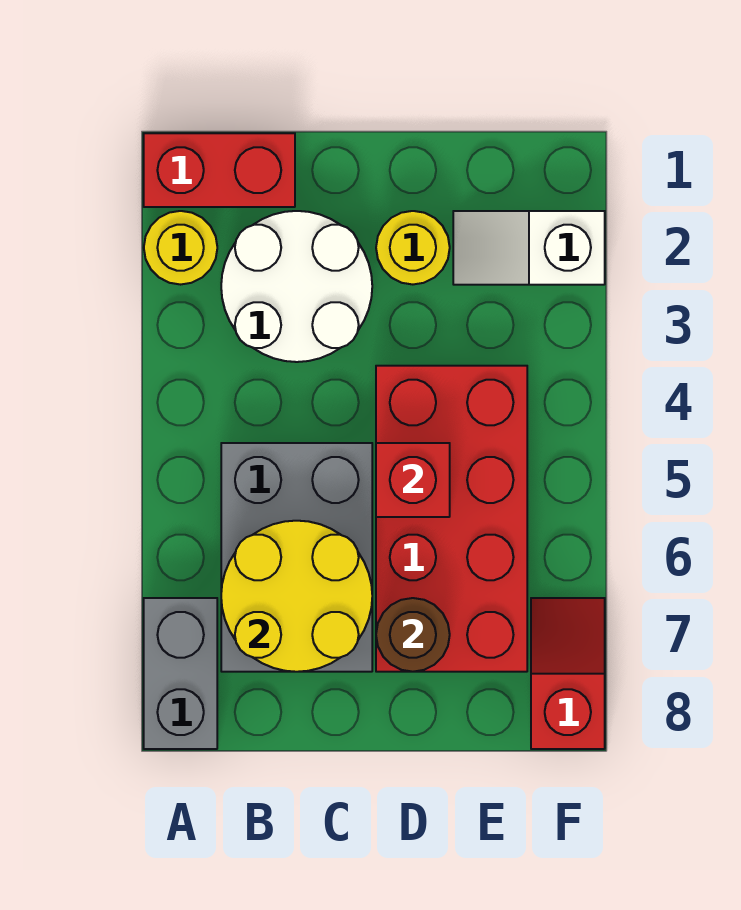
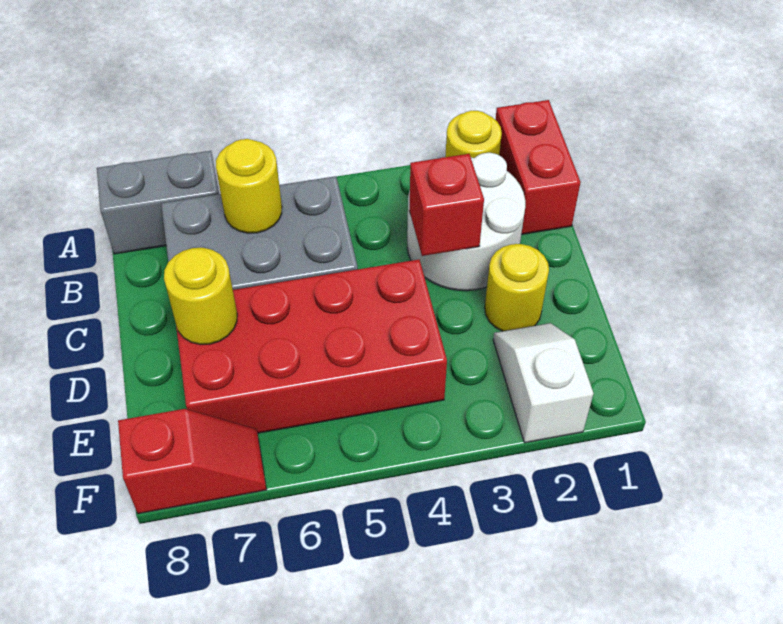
yellow round brick B6:C7 level 2 -> yellow round brick B6 level 2
red brick D5 level 2 -> red brick C3 level 2
brown round brick D7 level 2 -> yellow round brick D7 level 2

